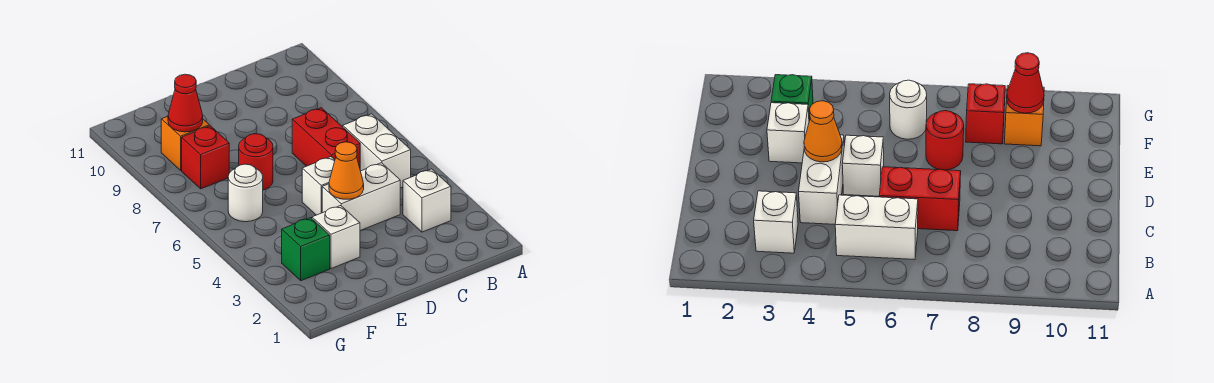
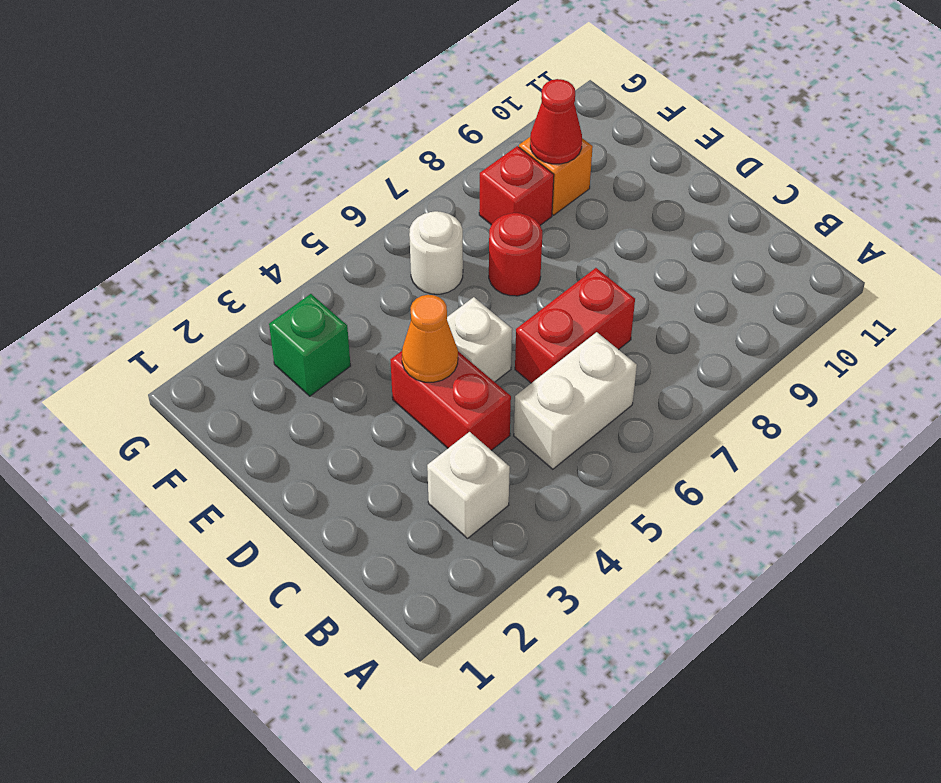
white brick C4:D4 level 1 -> red brick C4:D4 level 1
white brick E3 level 1 -> none

